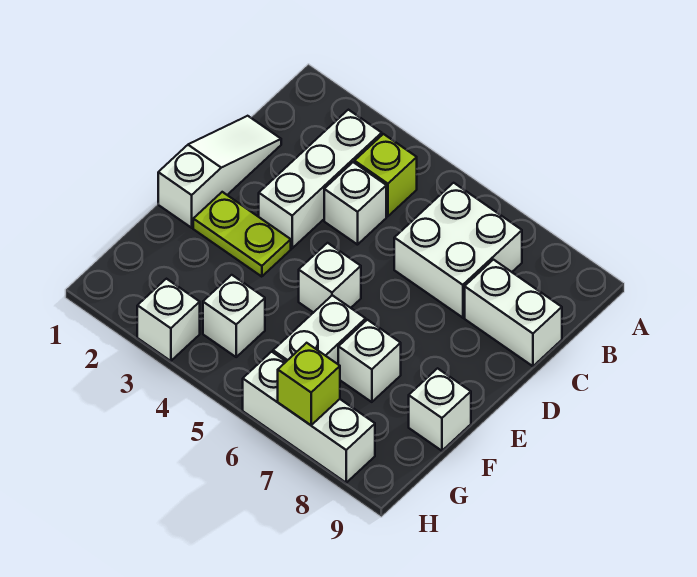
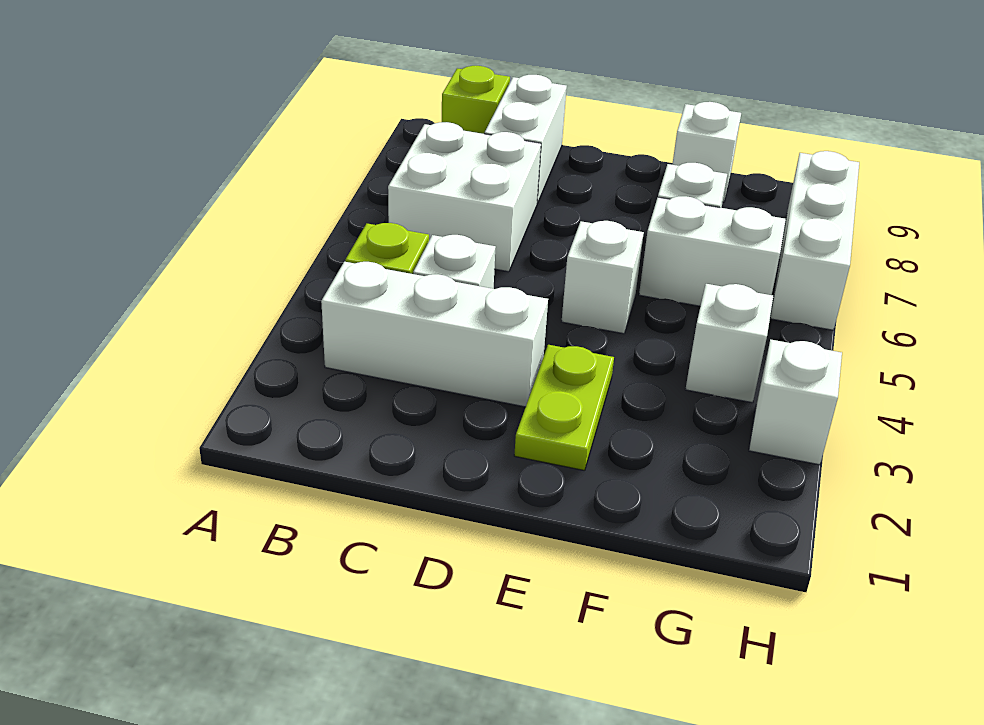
white slope C1:E1 level 1 top E -> none
lime brick H7 level 2 -> lime brick B9 level 1

